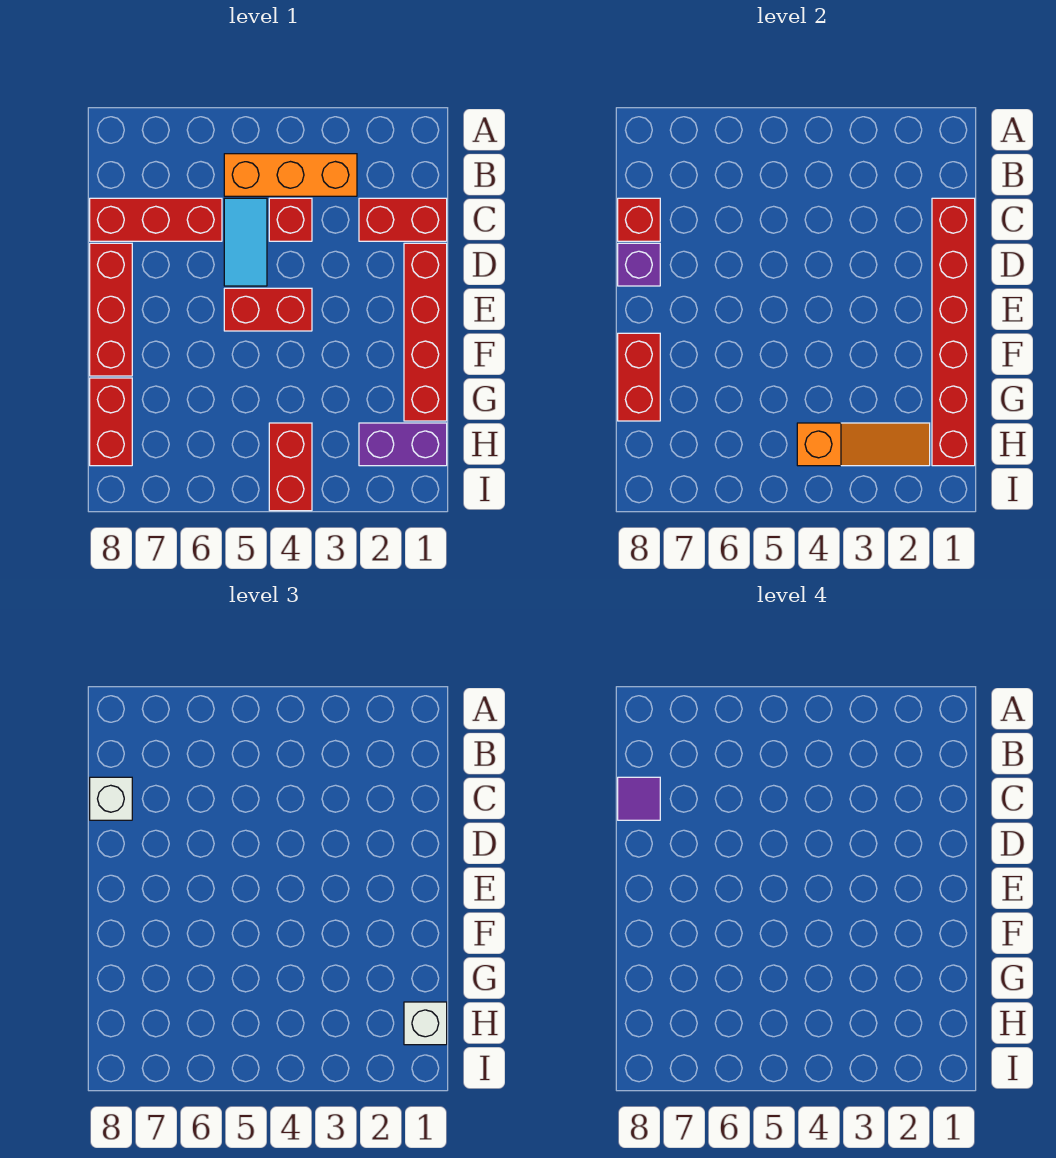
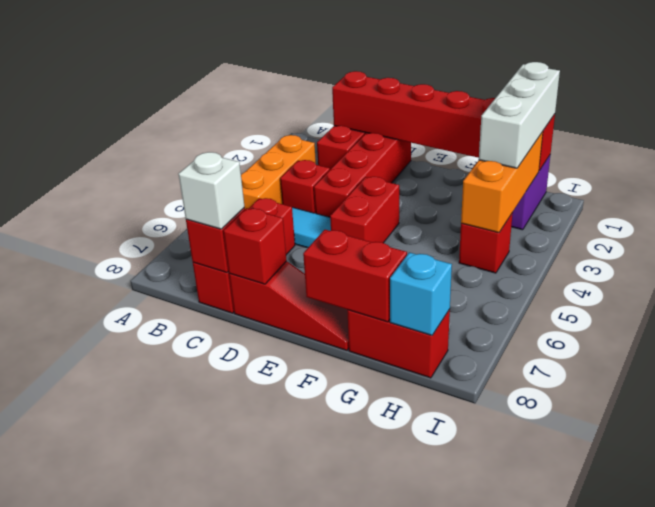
purple tile C8 level 4 -> none
red brick D1:G1 level 1 -> red brick D1:D4 level 1
red brick D8:F8 level 1 -> red slope D8:F8 level 1 top D
purple brick D8 level 2 -> red brick D8 level 2
white brick H1 level 3 -> white brick H1:H3 level 3
orange slope H2:H4 level 2 top 4 -> orange brick H2:H4 level 2
red brick H4:I4 level 1 -> red brick H4 level 1
none -> cyan brick H8 level 2

